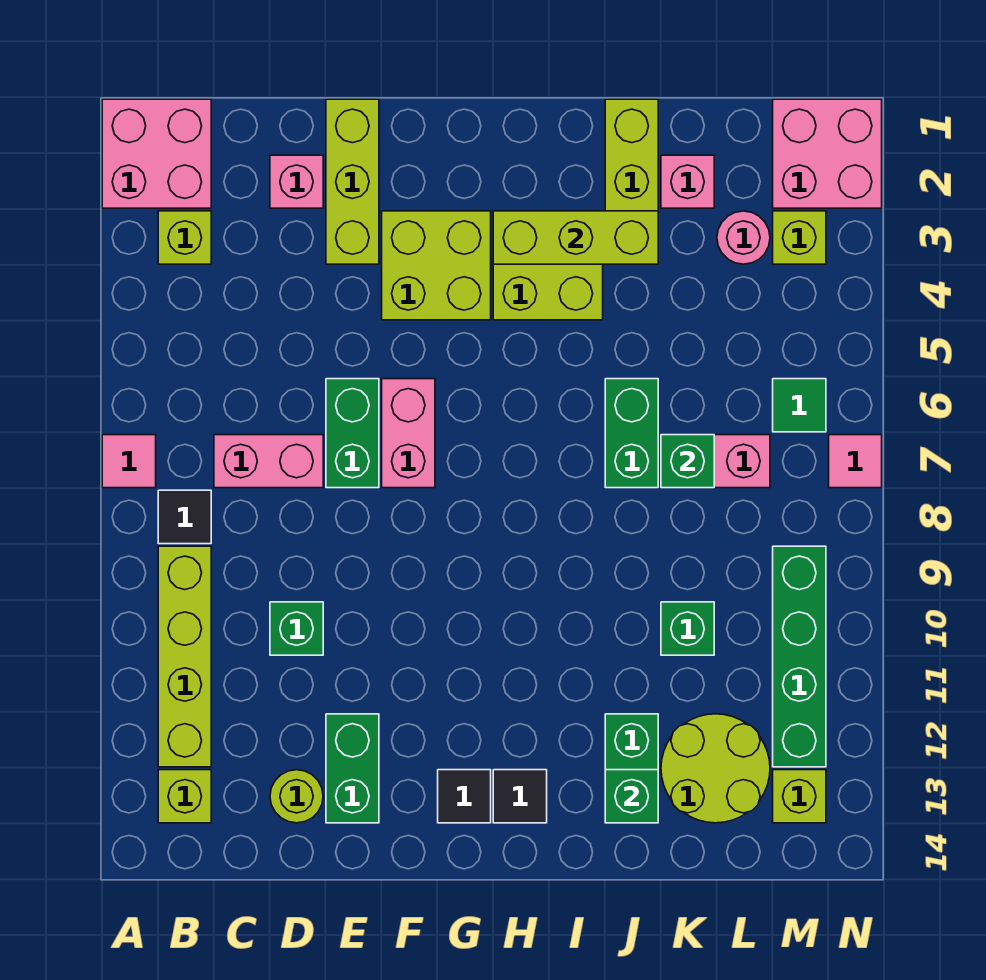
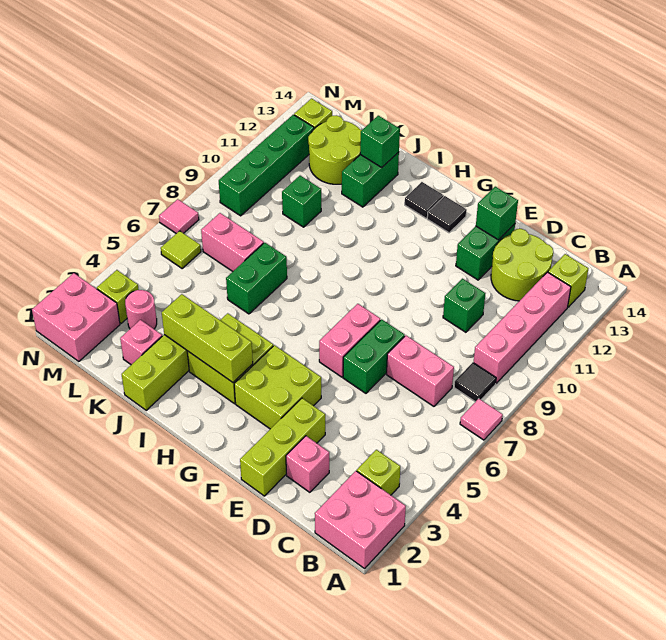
lime brick B9:B12 level 1 -> pink brick B9:B12 level 1
lime round brick D13 level 1 -> lime round brick C12:D13 level 1
green brick K7 level 2 -> green brick E13 level 2
green tile M6 level 1 -> lime tile M6 level 1

